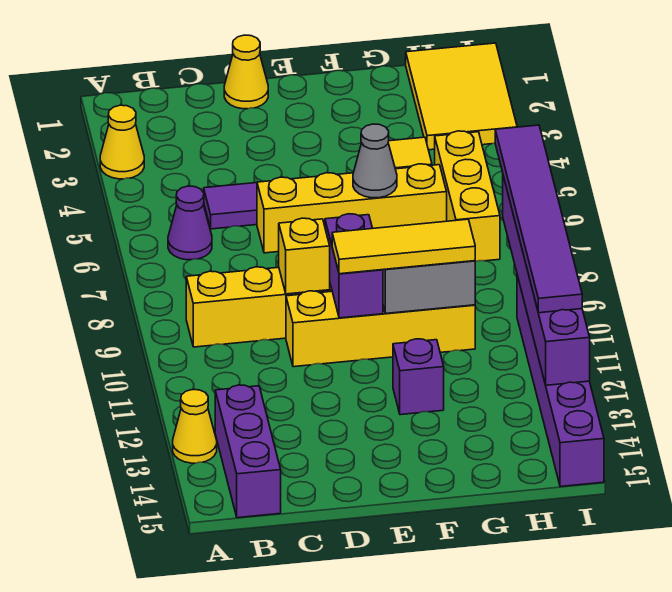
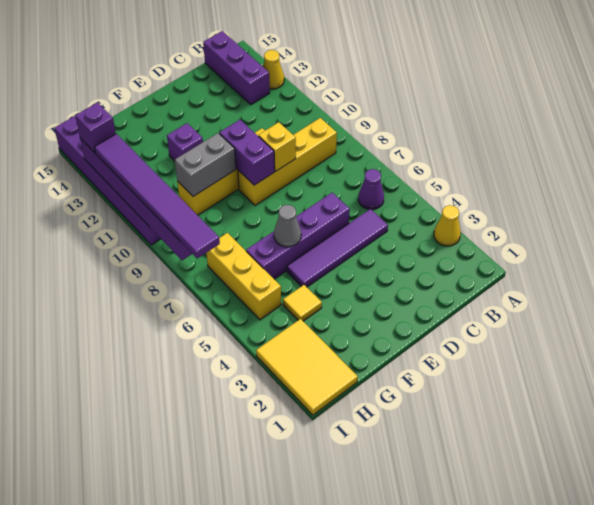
yellow cone D1 level 1 -> none
yellow brick D6:G6 level 1 -> purple brick D6:G6 level 1
yellow tile E10:G10 level 3 -> none
none -> purple brick I13 level 3

